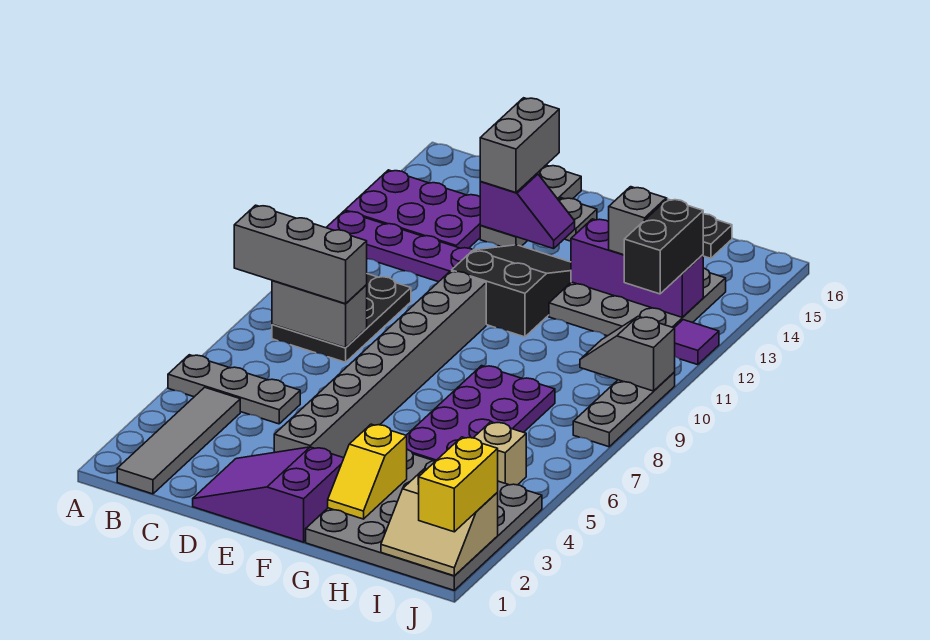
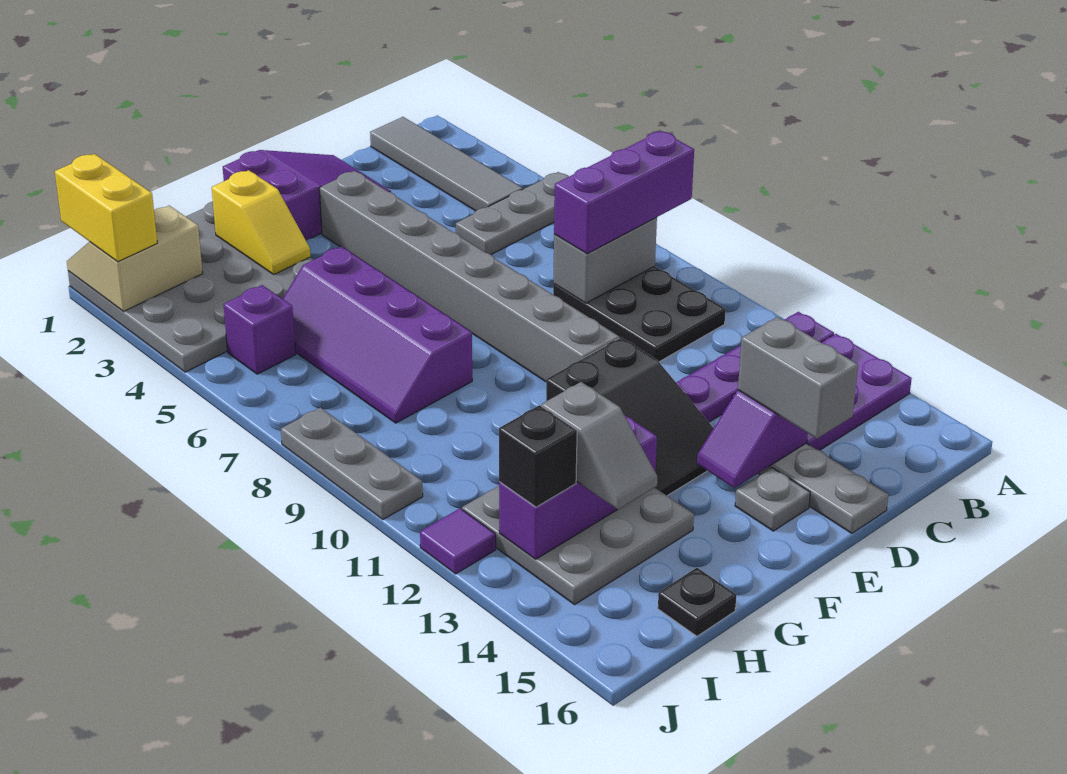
grey brick A8:C8 level 3 -> purple brick A8:C8 level 3
yellow slope G2:G3 level 2 top 3 -> yellow slope G2:G3 level 2 top 2
purple plate G5:H8 level 1 -> purple slope G5:H8 level 1 top G
tan brick I5 level 1 -> purple brick I5 level 1
grey slope I10:J10 level 2 top J -> none
black brick I12:I13 level 3 -> black brick I13 level 3

